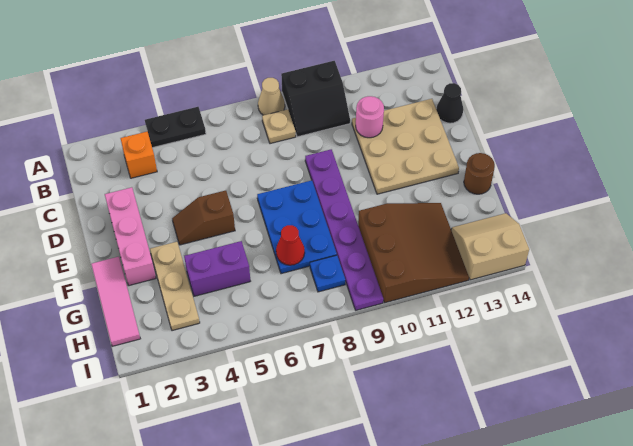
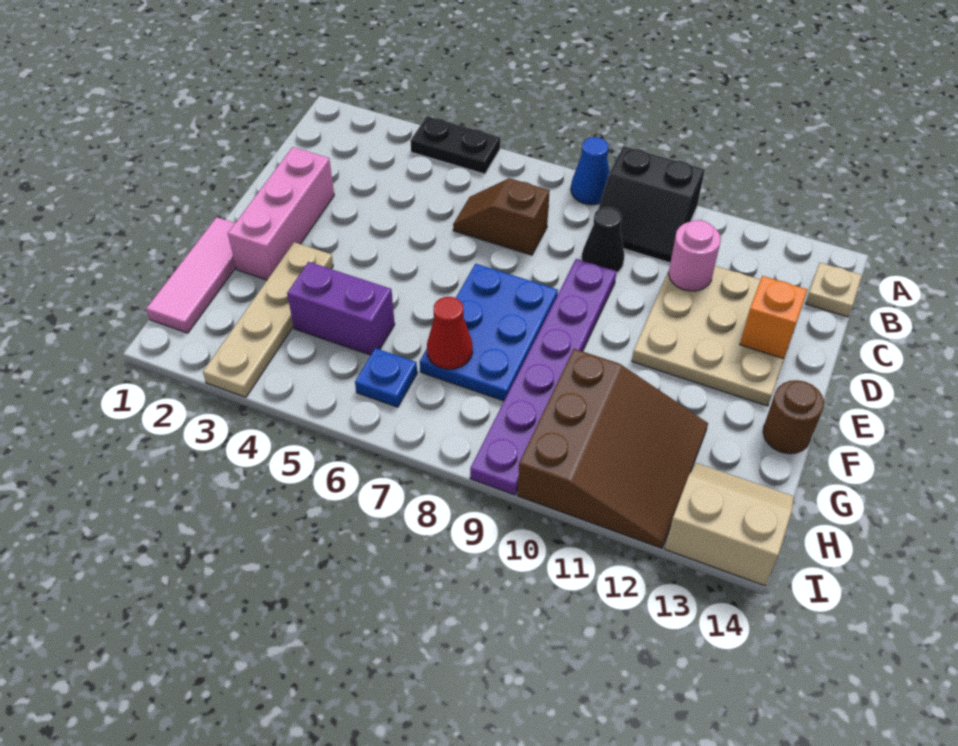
tan cone A8 level 1 -> blue cone A8 level 1
orange brick B3 level 1 -> orange brick D13 level 2
tan plate B8 level 1 -> tan plate B14 level 1
black cone C14 level 1 -> black cone C9 level 1
brown slope E4:E5 level 1 top 5 -> brown slope C6:C7 level 1 top 7
tan plate F3:H3 level 1 -> tan plate F3:I3 level 1
blue plate H8 level 1 -> blue plate H6 level 1

